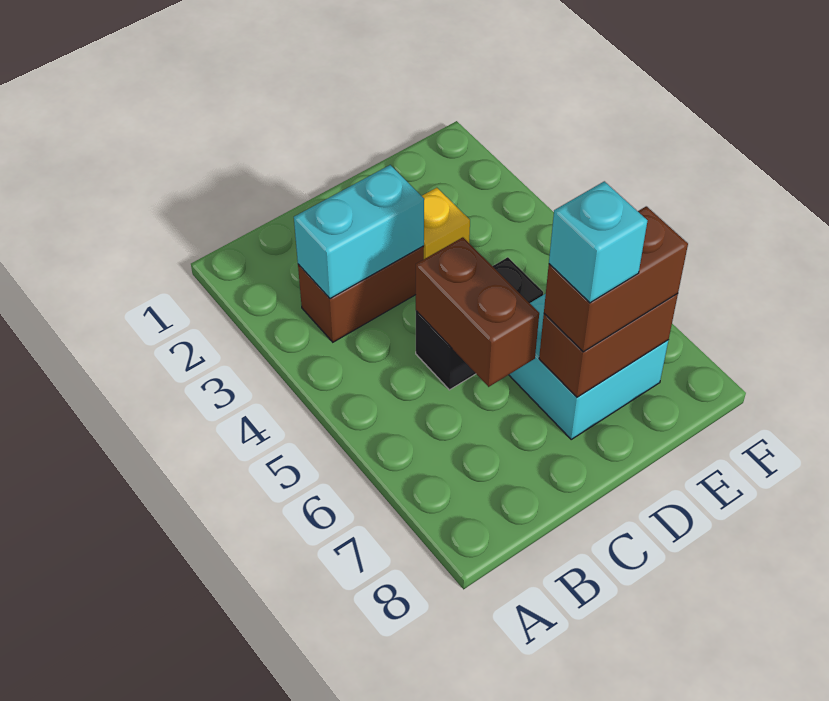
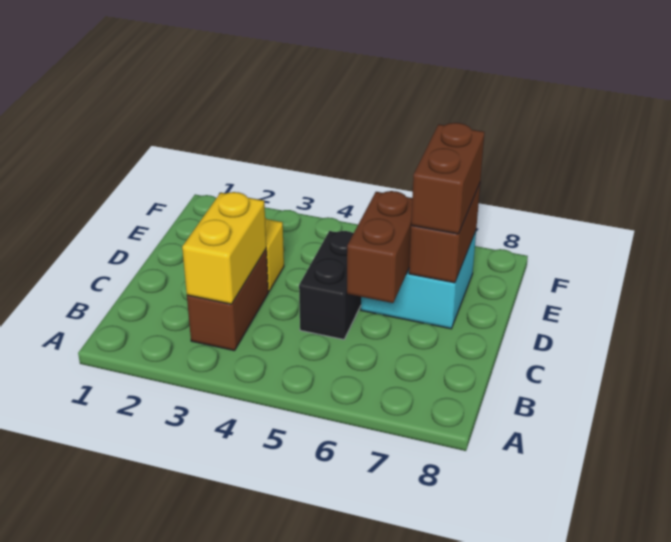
cyan brick B3:C3 level 2 -> yellow brick B3:C3 level 2
brown brick C5:C6 level 2 -> brown brick C6:D6 level 2
cyan brick D7 level 4 -> none

